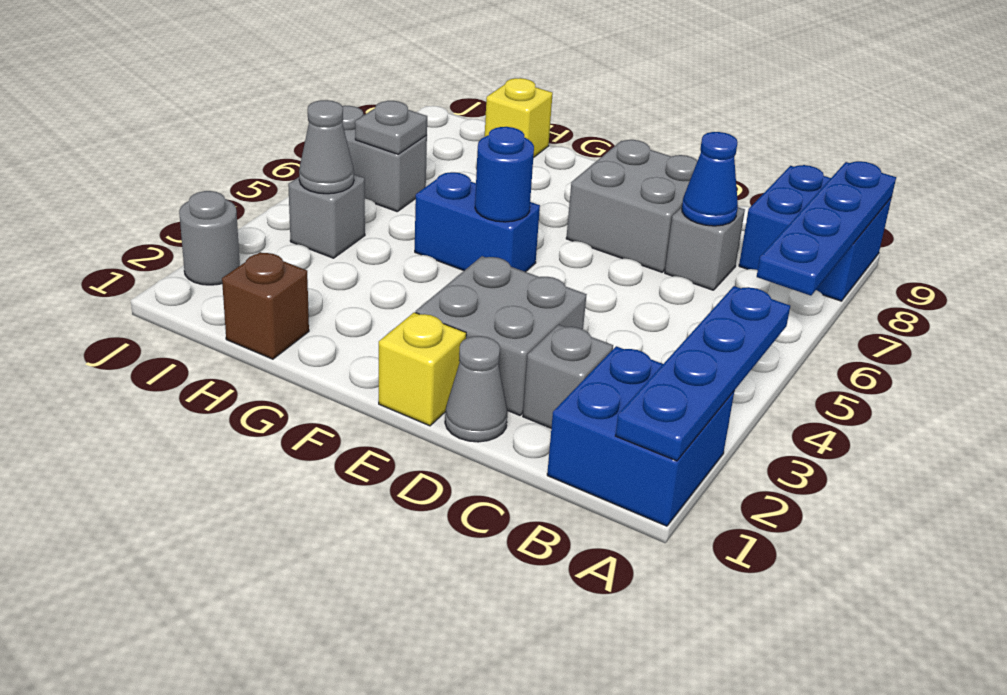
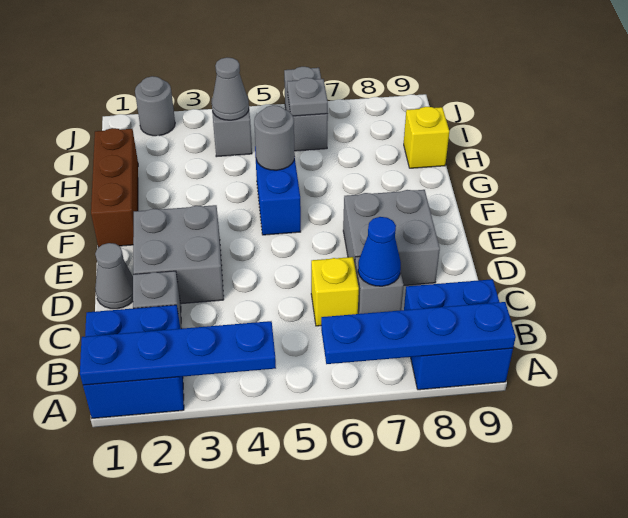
yellow brick E1 level 1 -> yellow brick C6 level 1
blue round brick F5 level 2 -> none
none -> grey round brick G5 level 2
brown brick H1 level 1 -> brown brick F1:H1 level 1

